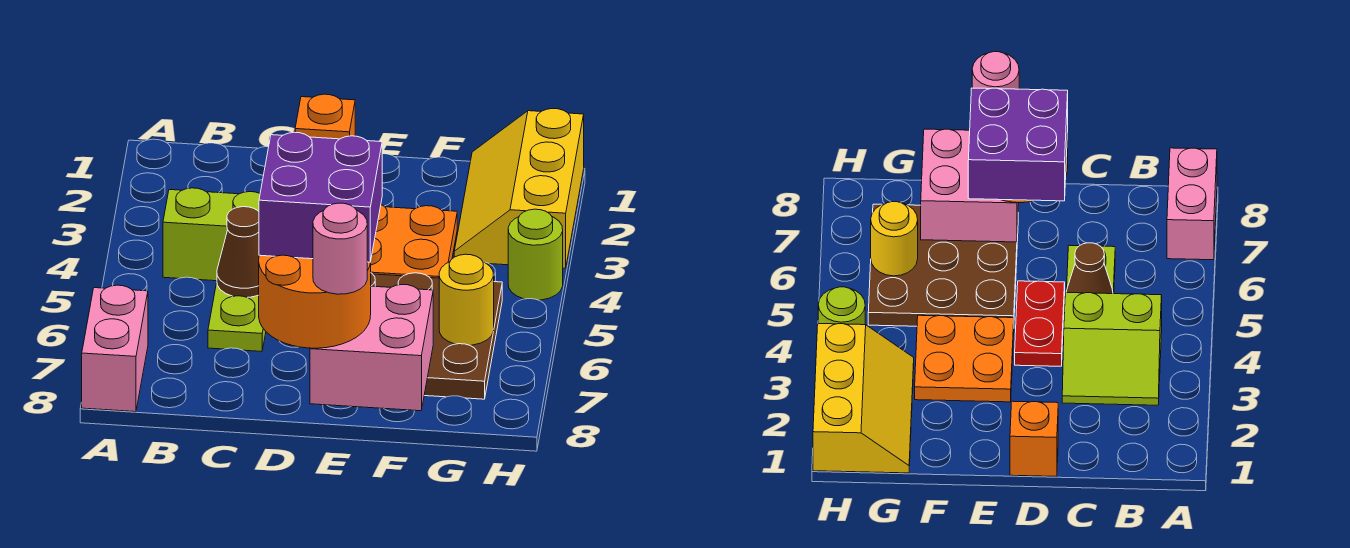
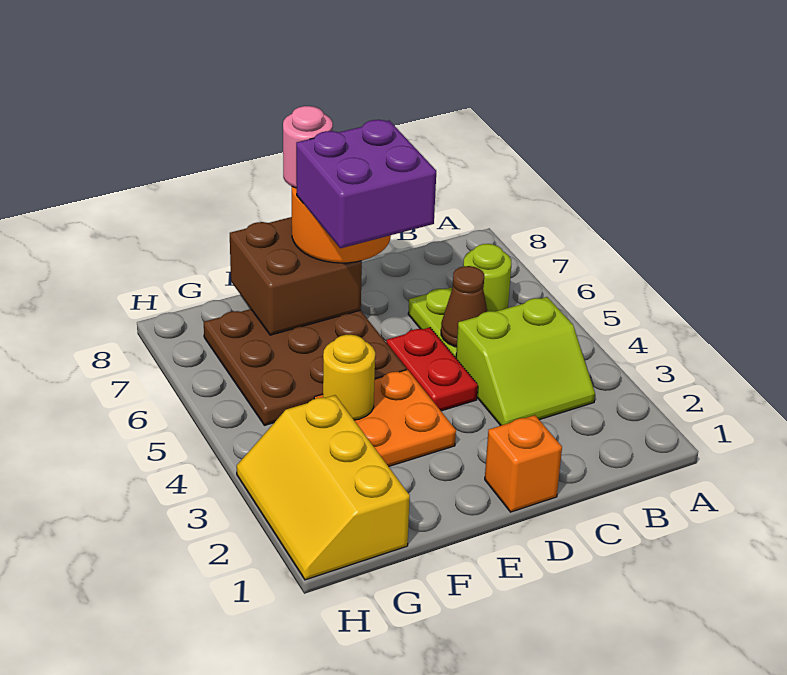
pink brick A7:A8 level 1 -> none
pink brick E7:F8 level 2 -> brown brick E7:F8 level 2
yellow slope G1:H3 level 1 top H -> yellow slope G1:H3 level 1 top G
yellow round brick G6 level 2 -> yellow round brick F4 level 2
lime round brick H4 level 1 -> lime round brick B6 level 1

